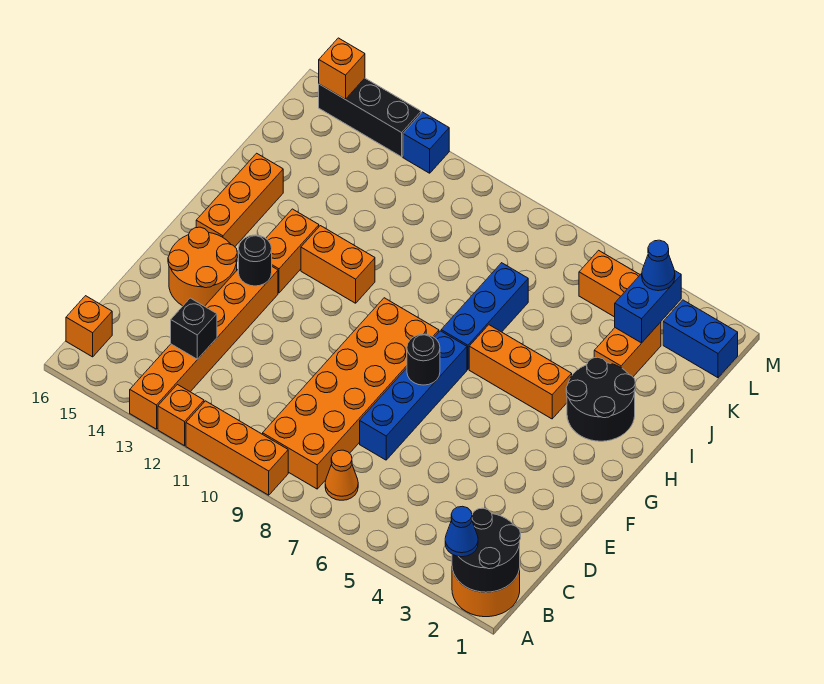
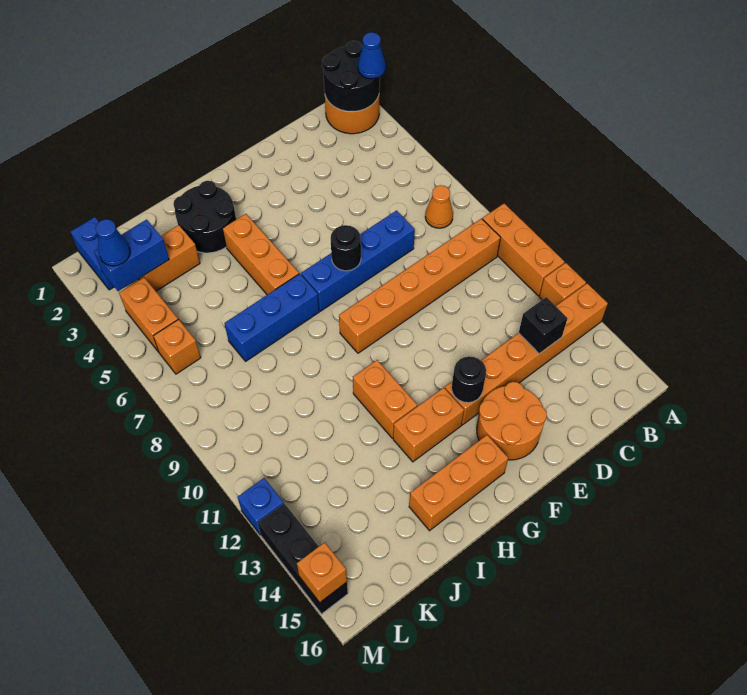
orange brick B8:G9 level 1 -> orange brick B9:G9 level 1
orange brick B16 level 1 -> orange brick L6 level 1

